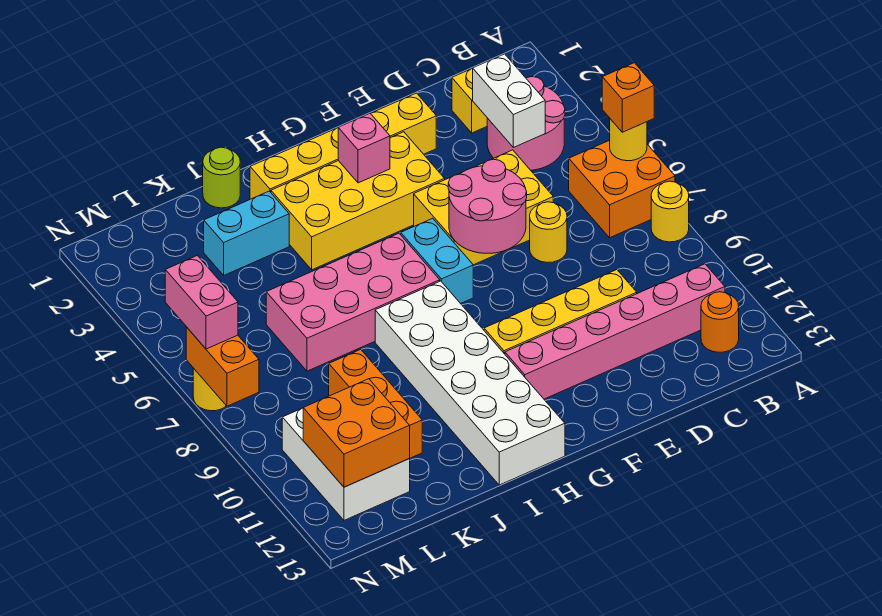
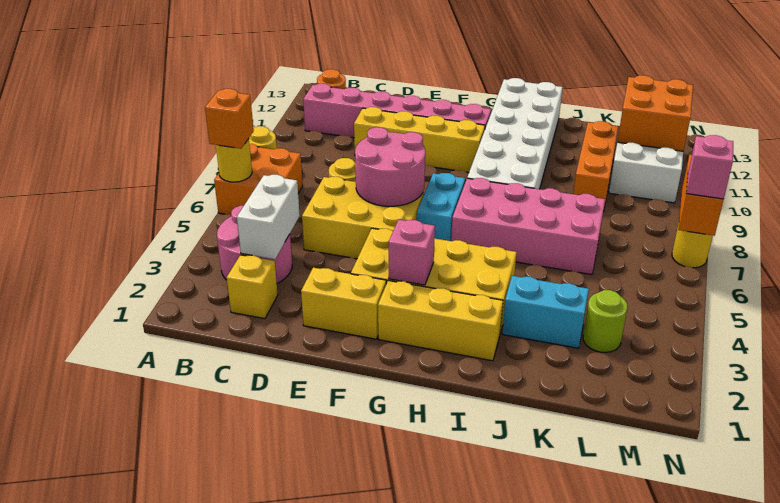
lime round brick J1 level 1 -> lime round brick L3 level 1
pink brick N6:N7 level 3 -> pink brick N7 level 3

